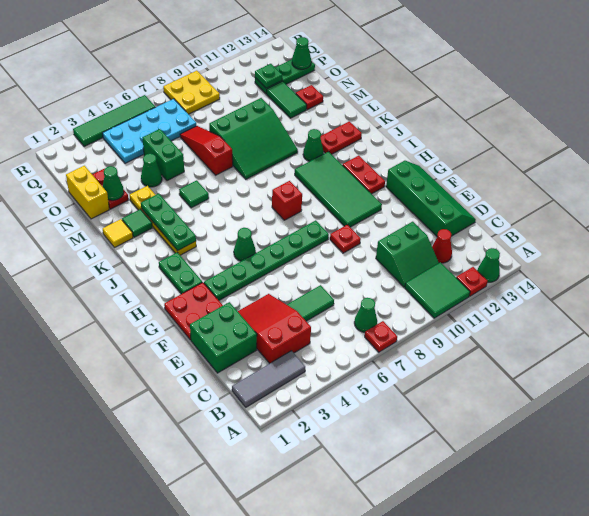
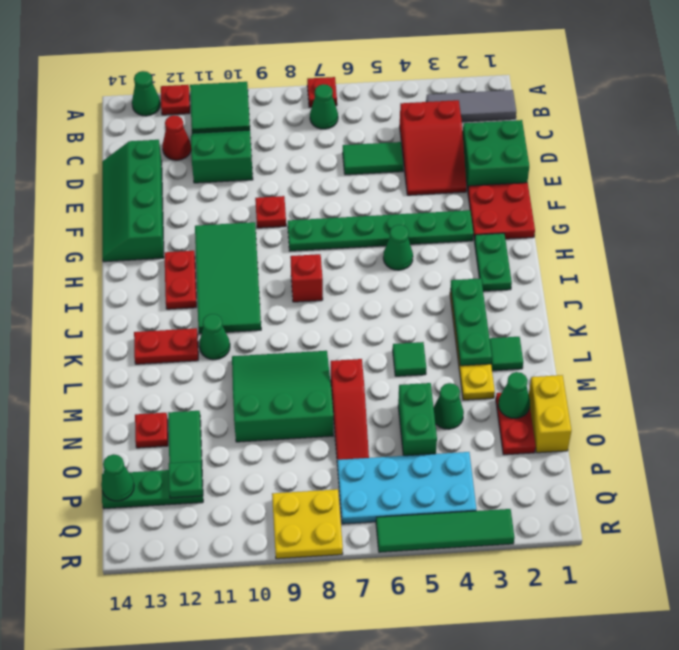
yellow tile L1 level 1 -> none

